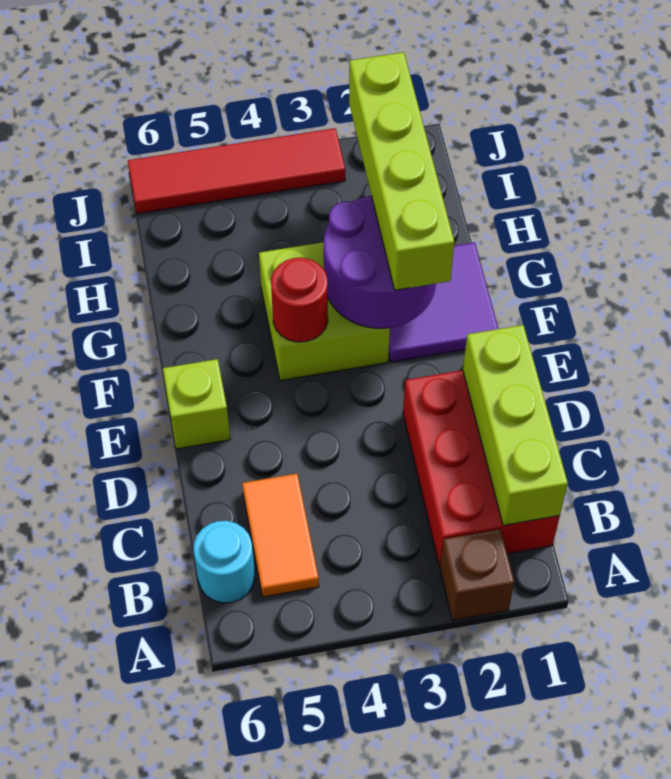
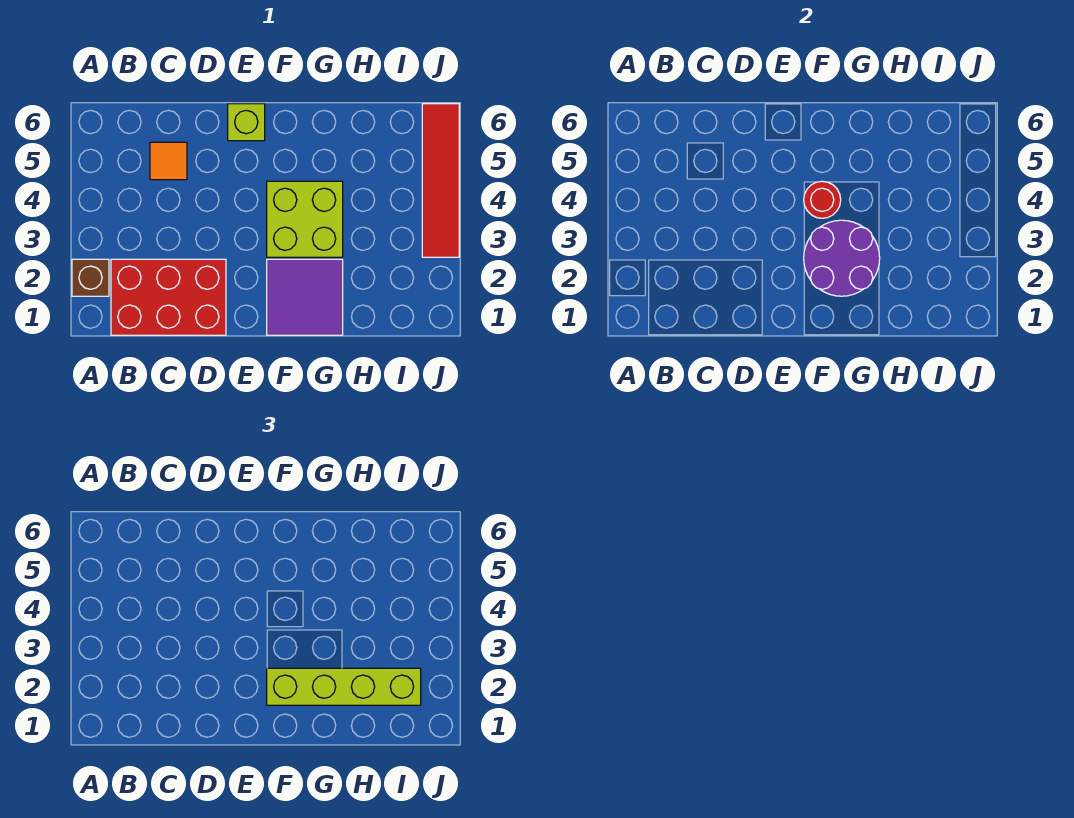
lime brick B1:D1 level 2 -> none
orange tile B5:C5 level 1 -> orange tile C5 level 1
cyan round brick B6 level 1 -> none

